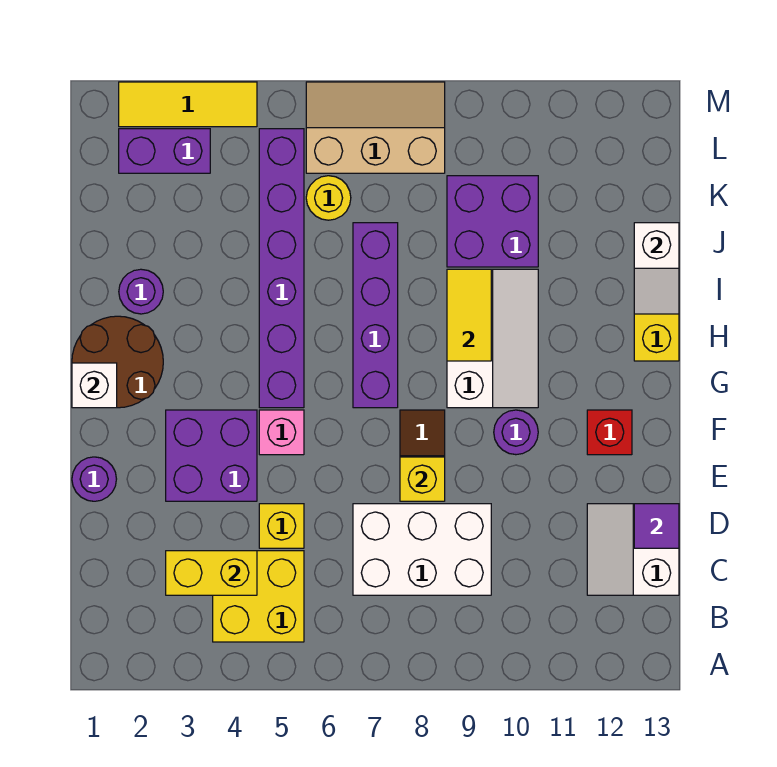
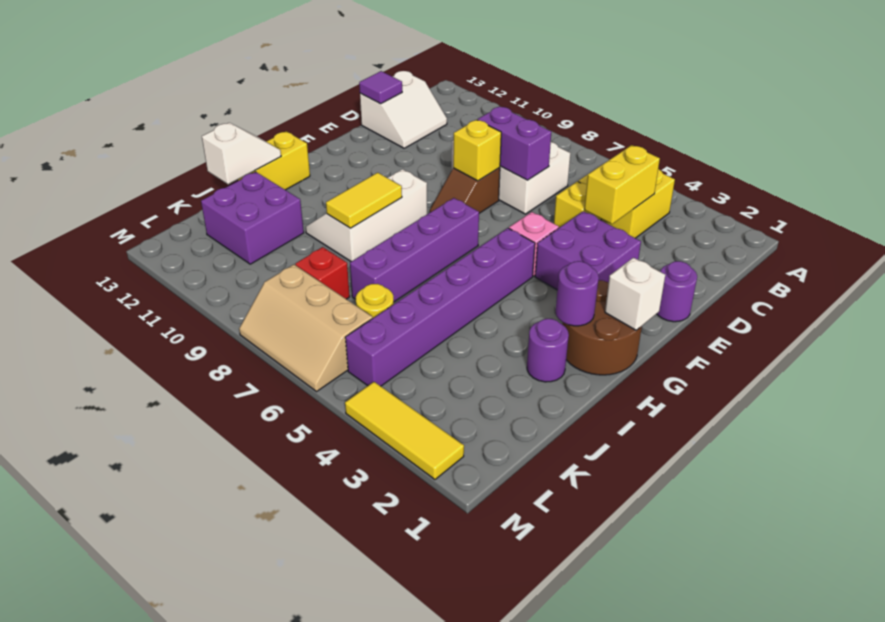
yellow brick C3:C4 level 2 -> yellow brick C4:D4 level 2
purple round brick F10 level 1 -> purple round brick H2 level 2
red brick F12 level 1 -> red brick K8 level 1
purple brick J9:K10 level 1 -> purple brick J11:K12 level 1
purple brick L2:L3 level 1 -> purple brick D7:D8 level 2

